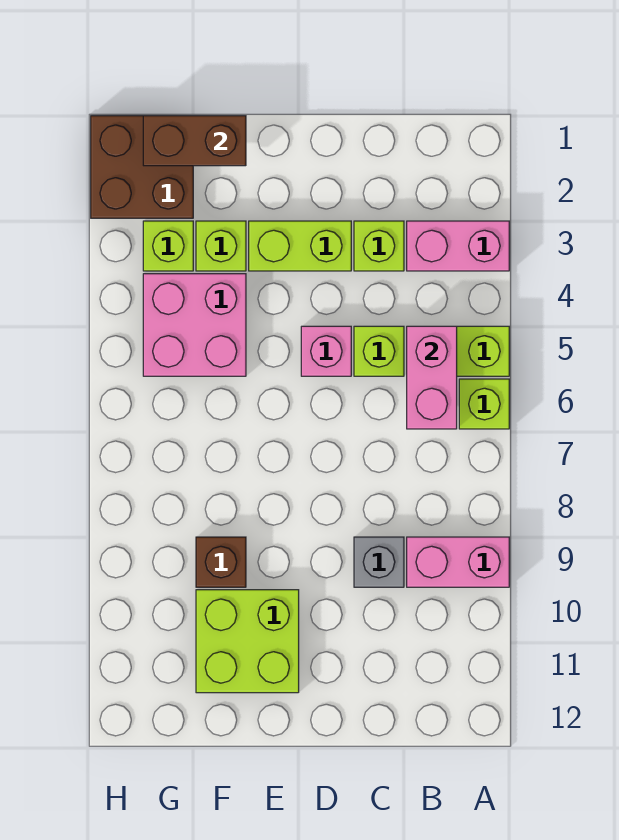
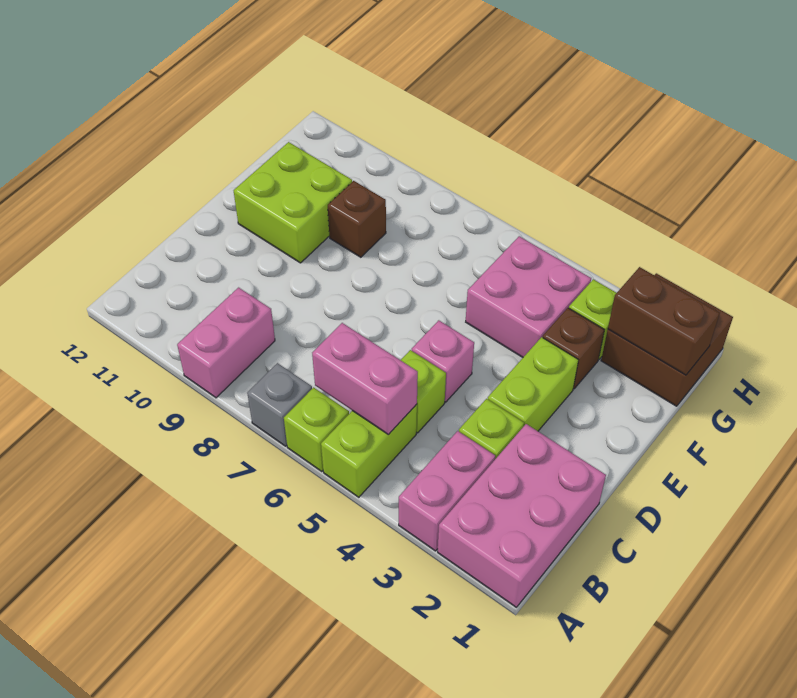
none -> pink brick A1:C2 level 1
grey brick C9 level 1 -> grey brick A7 level 1
brown brick F1:G1 level 2 -> brown brick G1:G2 level 2
lime brick F3 level 1 -> brown brick F3 level 1

